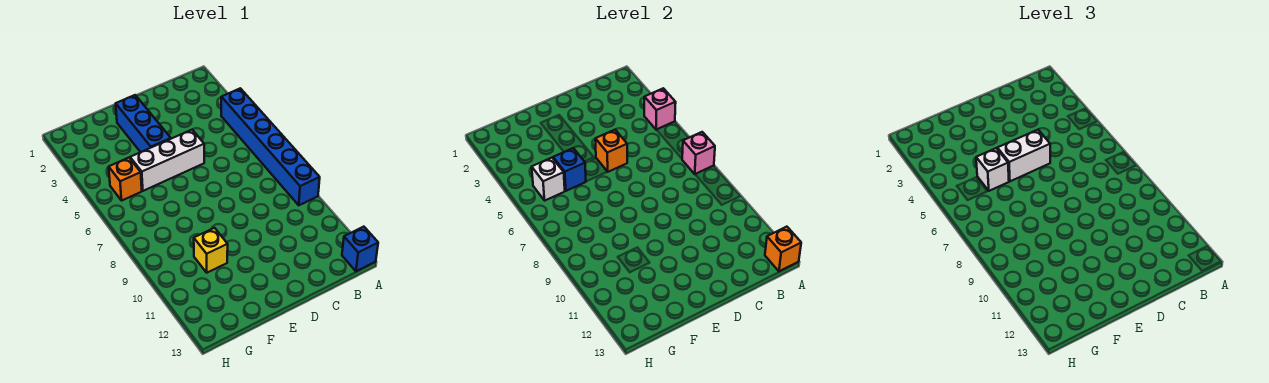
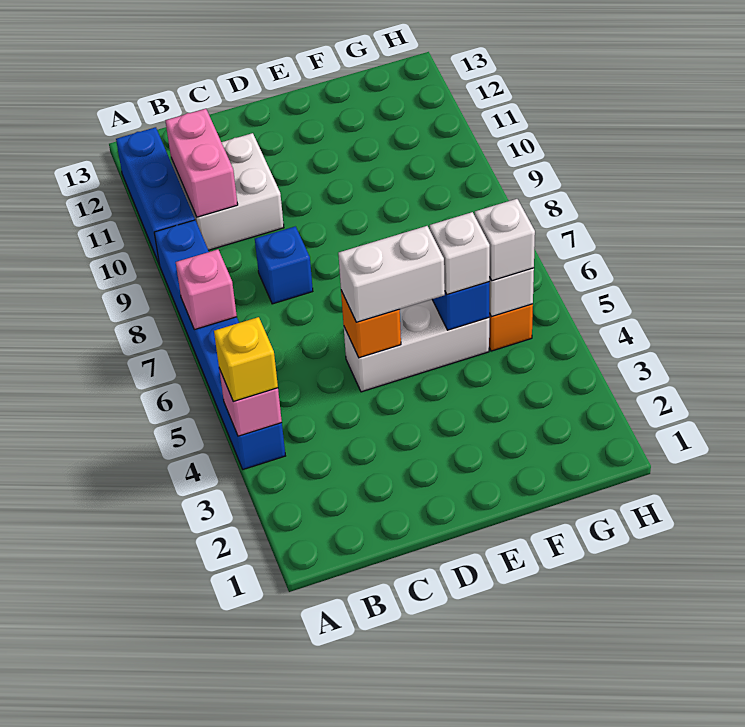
blue brick A13 level 1 -> blue brick C8 level 1
orange brick A13 level 2 -> none
none -> white brick B10:C11 level 1
none -> pink brick B10:B11 level 2
blue brick E2:E4 level 1 -> blue brick A10:A12 level 1
yellow brick F10 level 1 -> yellow brick A4 level 3
none -> white brick G5 level 3

